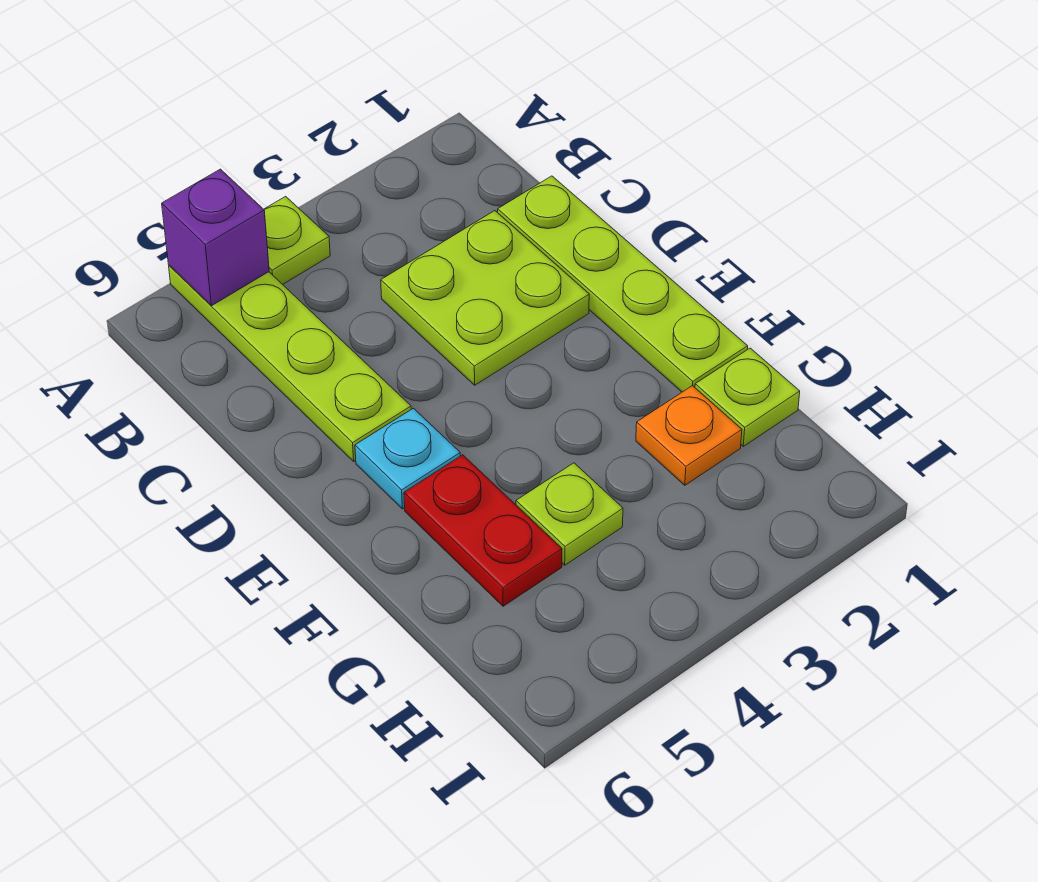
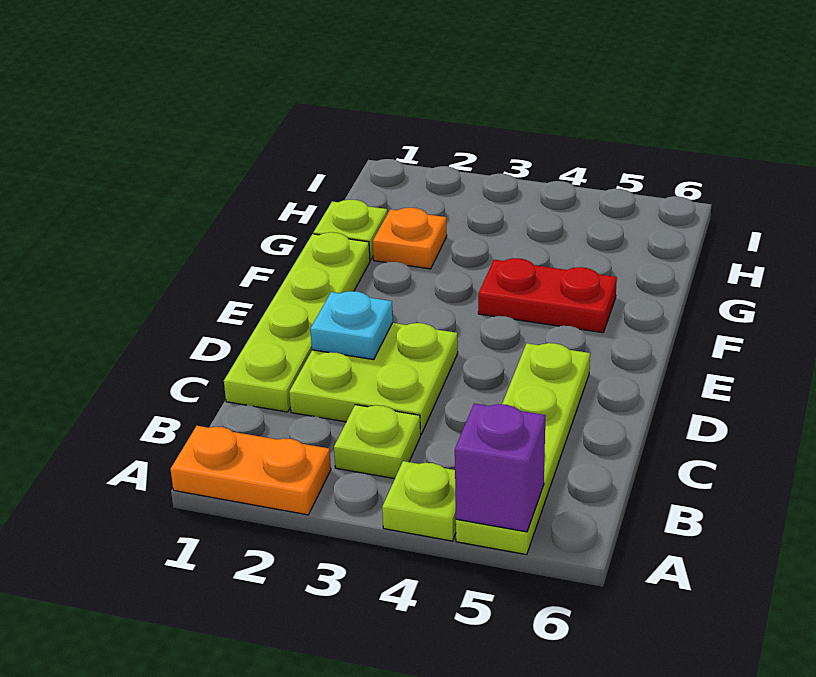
none -> orange plate A1:A2 level 1
cyan plate E5 level 1 -> cyan plate D2 level 2
red plate F5:G5 level 1 -> red plate F4:F5 level 1
lime plate G4 level 1 -> lime plate B3 level 1

